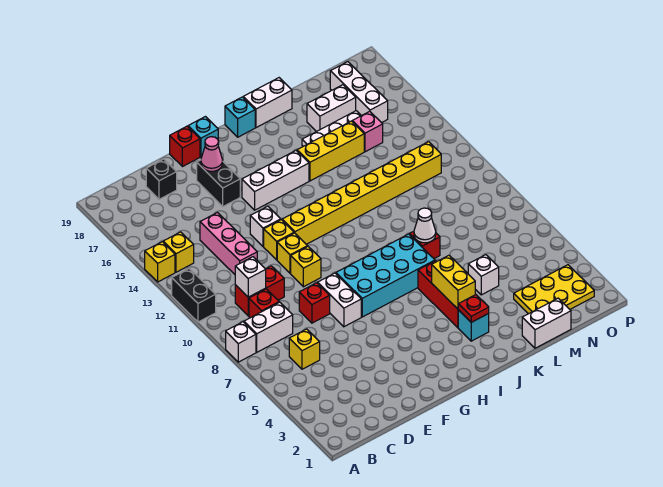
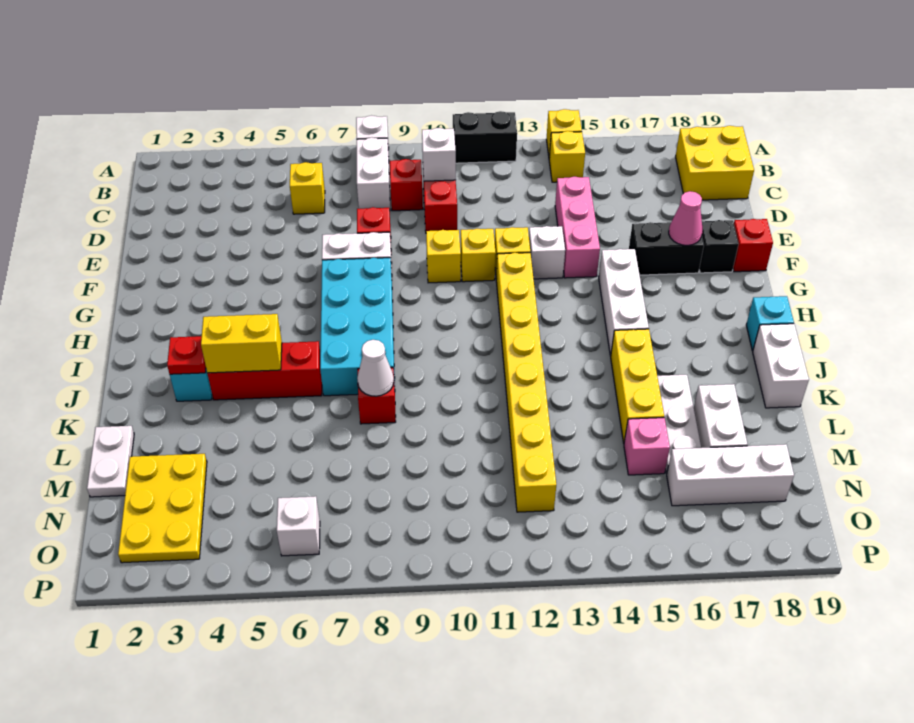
none -> yellow brick B18:C19 level 1
pink brick D12:D14 level 1 -> pink brick D14:F14 level 1
black brick D18 level 1 -> black brick F18 level 1
cyan brick G19 level 1 -> none
white brick L1:M1 level 1 -> white plate L1:M1 level 1
white brick L5 level 1 -> white brick O6 level 1

